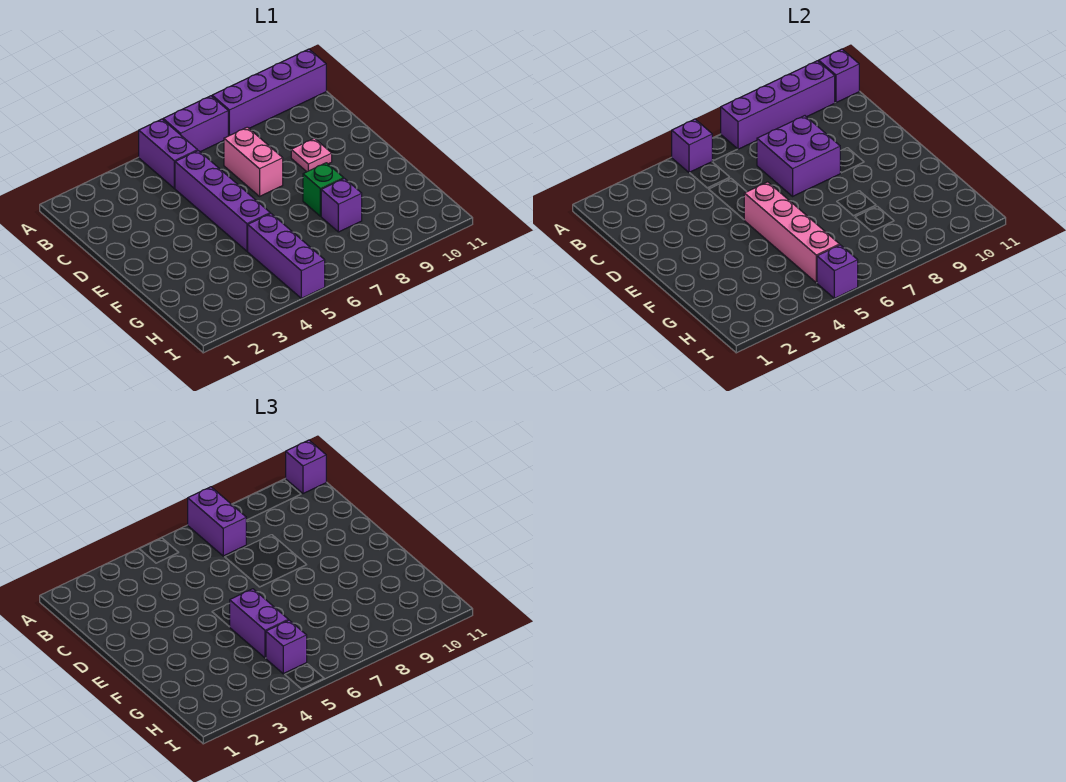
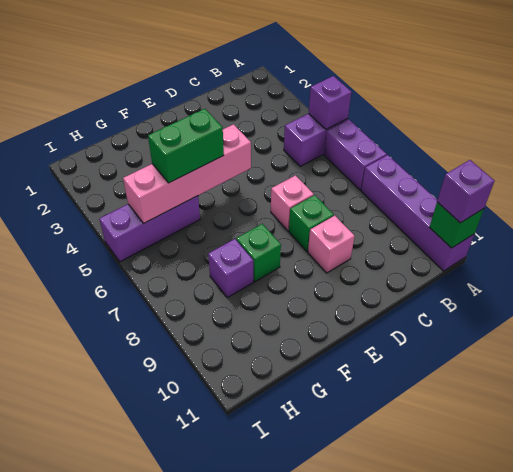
purple brick A7:A10 level 2 -> none
purple brick A7:B7 level 3 -> none
purple brick A11 level 2 -> green brick A11 level 2
purple brick C5:F5 level 1 -> none
pink brick C7:D7 level 1 -> pink brick D7 level 1
purple brick C7:D8 level 2 -> none
none -> green brick D8 level 1
pink plate D9 level 1 -> pink brick D9 level 1
purple brick F5:G5 level 3 -> green brick F5:G5 level 3
purple brick H5 level 3 -> none
purple brick I5 level 2 -> none

